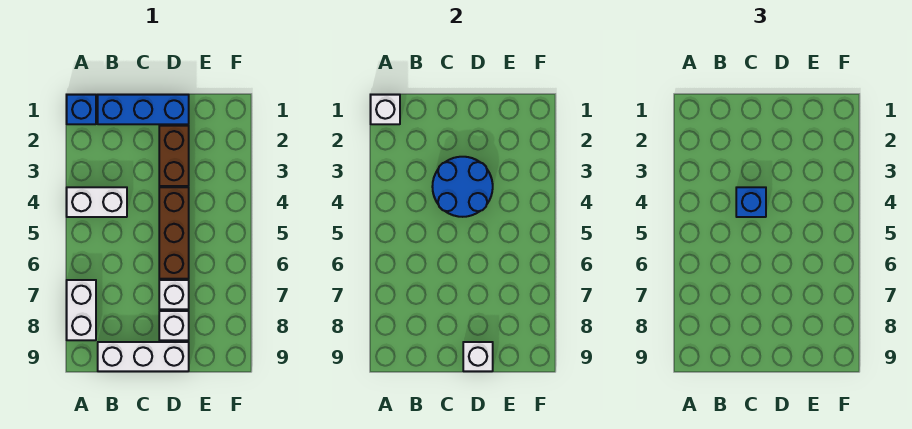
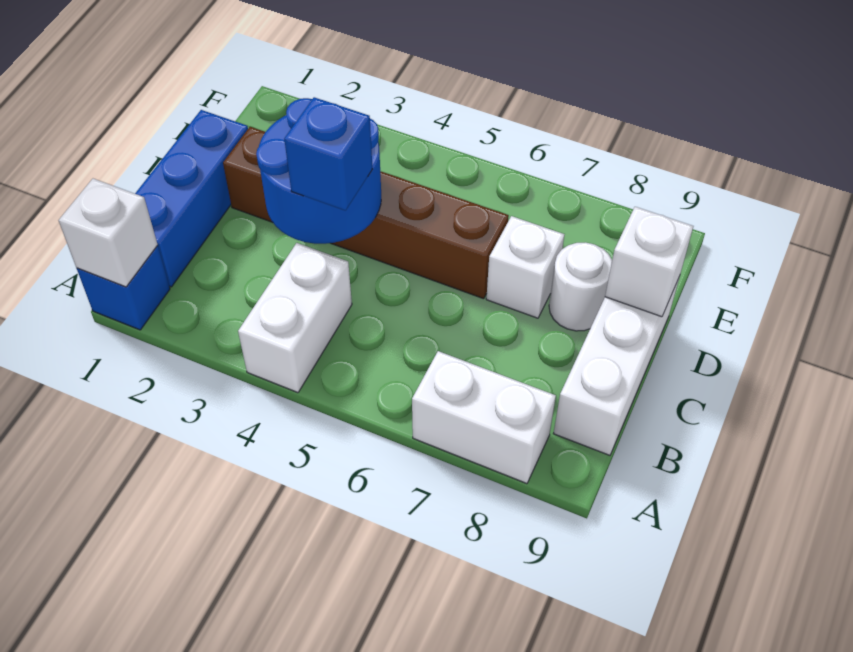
white brick D8 level 1 -> white round brick D8 level 1

